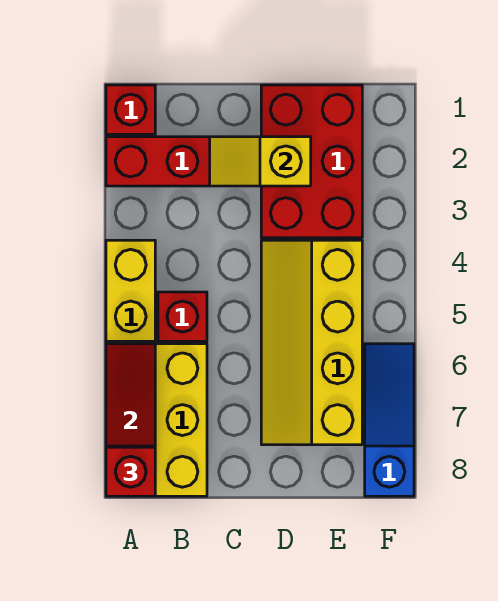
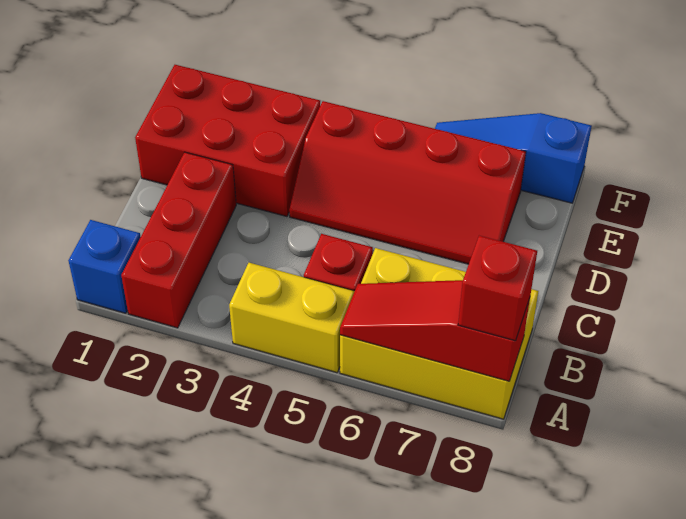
red brick A1 level 1 -> blue brick A1 level 1
yellow slope C2:D2 level 2 top D -> none
yellow slope D4:E7 level 1 top E -> red slope D4:E7 level 1 top E

